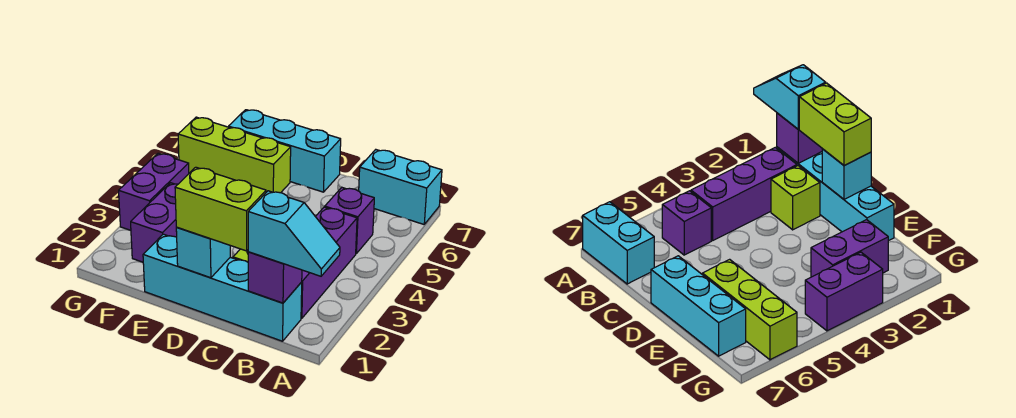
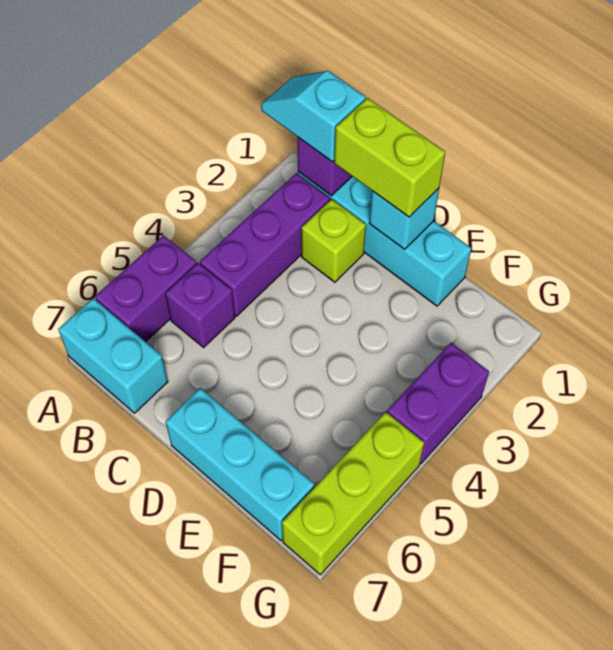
lime brick E6:G6 level 1 -> lime brick G5:G7 level 1
purple brick F2:F3 level 1 -> purple brick A5:A6 level 1

